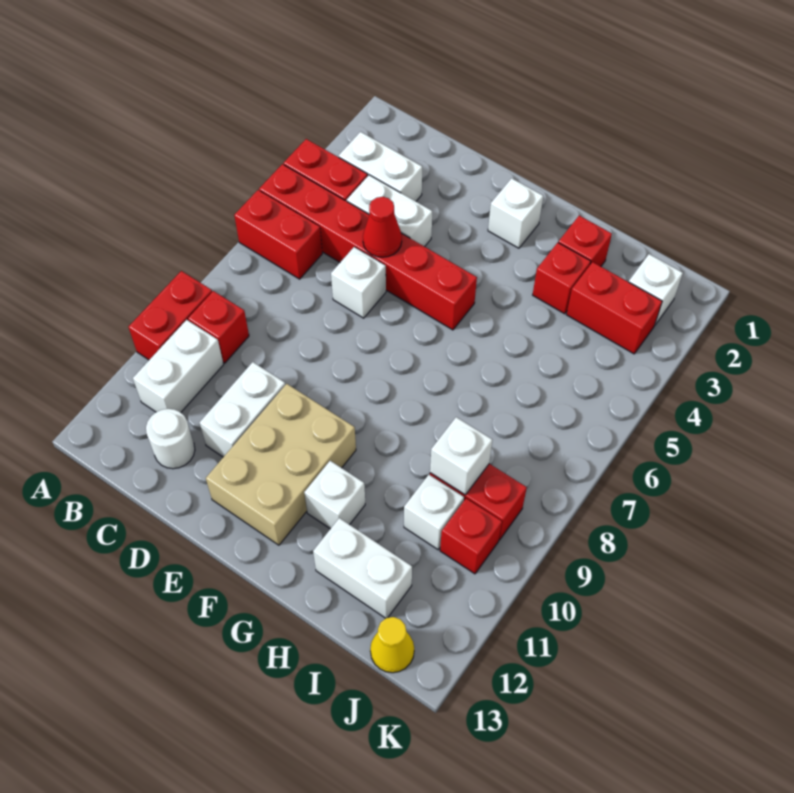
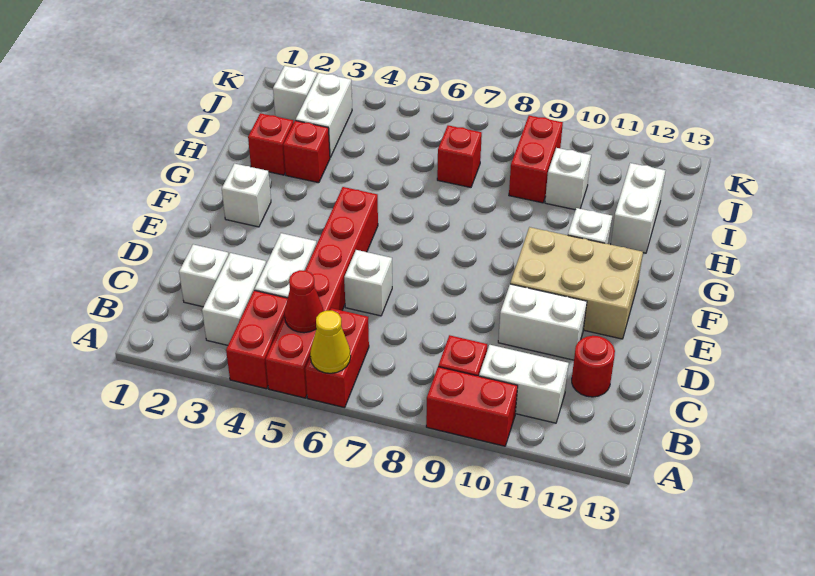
white round brick C12 level 1 -> red round brick C12 level 1
red cone D5 level 2 -> red cone B5 level 2
red brick I3:J3 level 1 -> white brick I3:J3 level 1
white brick I9 level 2 -> white brick C2 level 1
red brick J10 level 1 -> red brick I7 level 1
yellow cone J13 level 1 -> yellow cone A6 level 2

